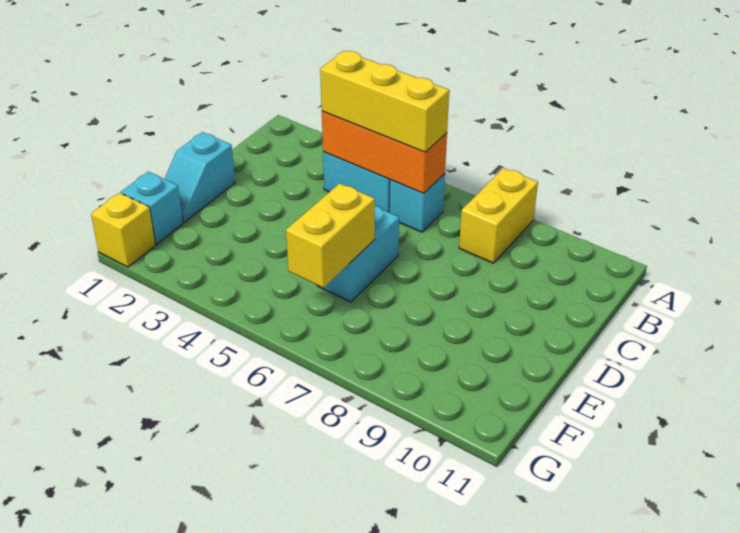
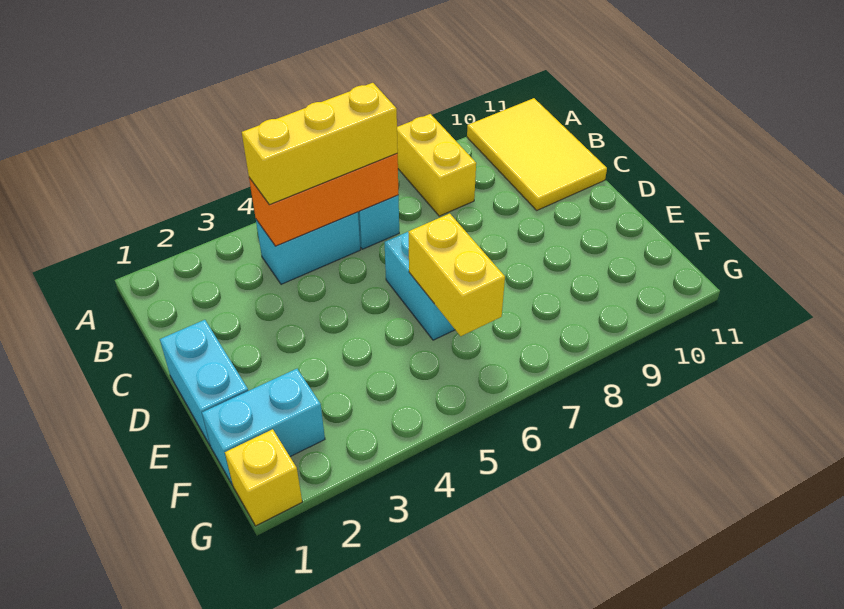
none -> yellow tile A10:C11 level 1
cyan slope D1:E1 level 1 top D -> cyan brick D1:E1 level 1
cyan brick F1 level 1 -> cyan brick F1:F2 level 1

